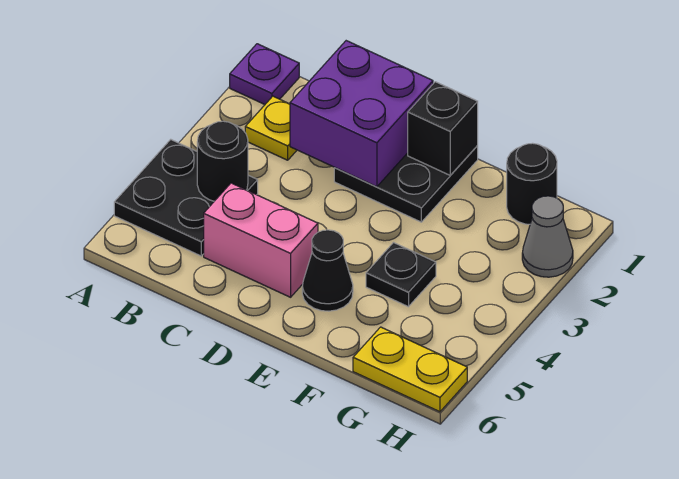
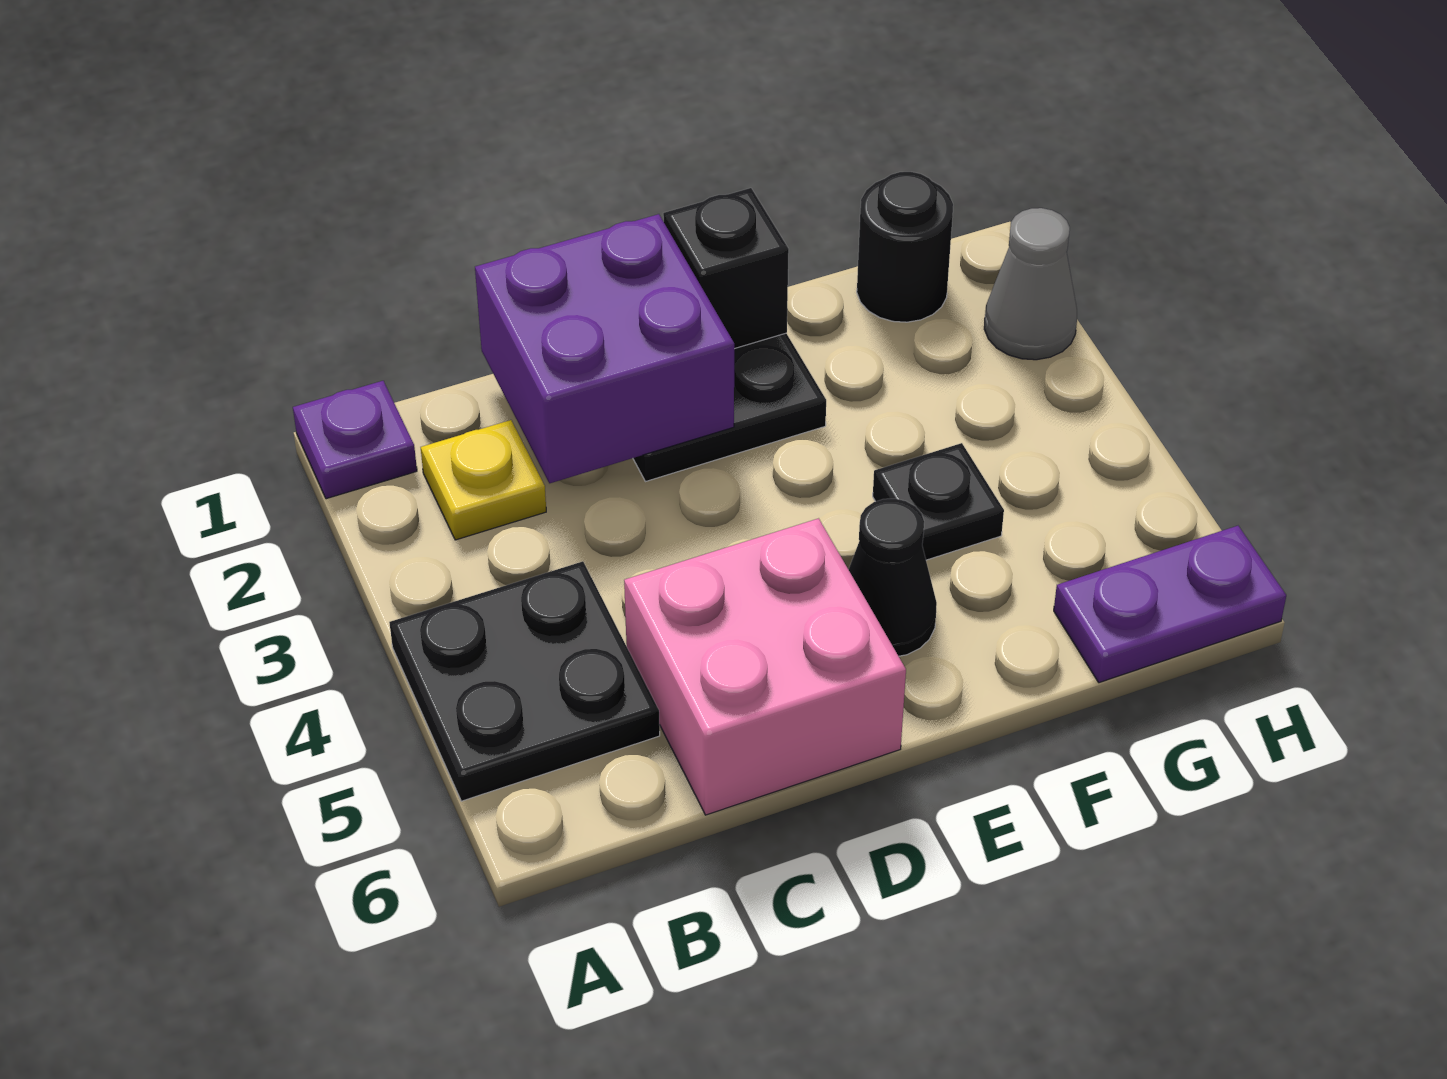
black round brick B4 level 2 -> none
pink brick C5:D5 level 1 -> pink brick C5:D6 level 1
yellow plate G6:H6 level 1 -> purple plate G6:H6 level 1

